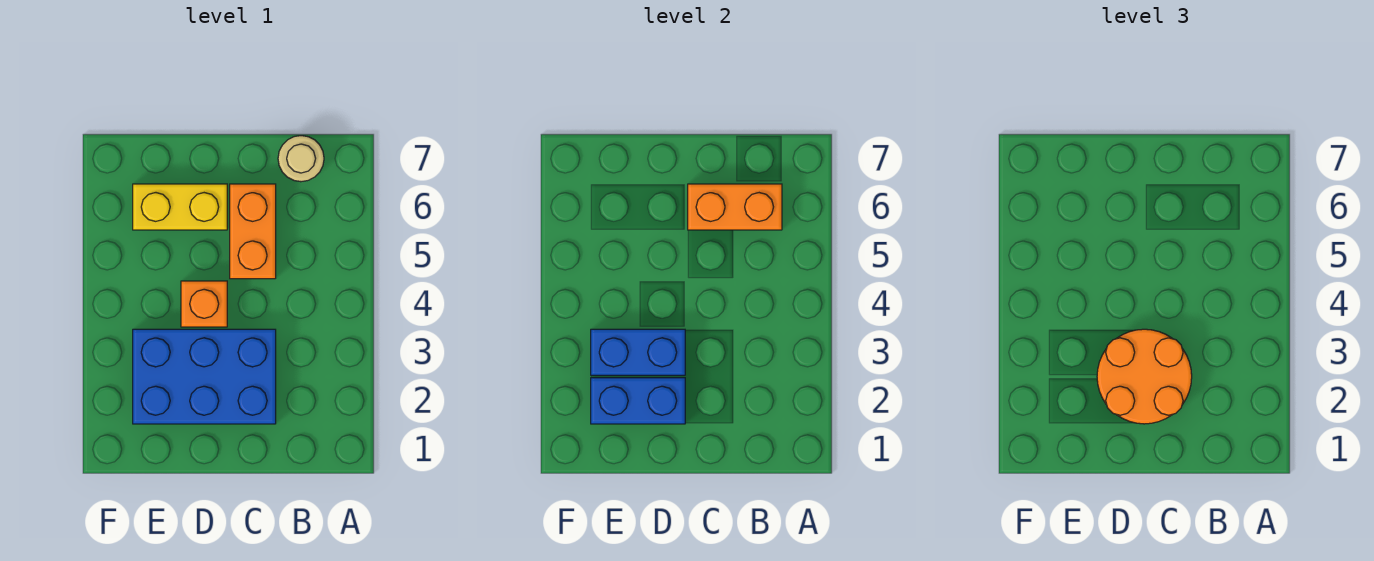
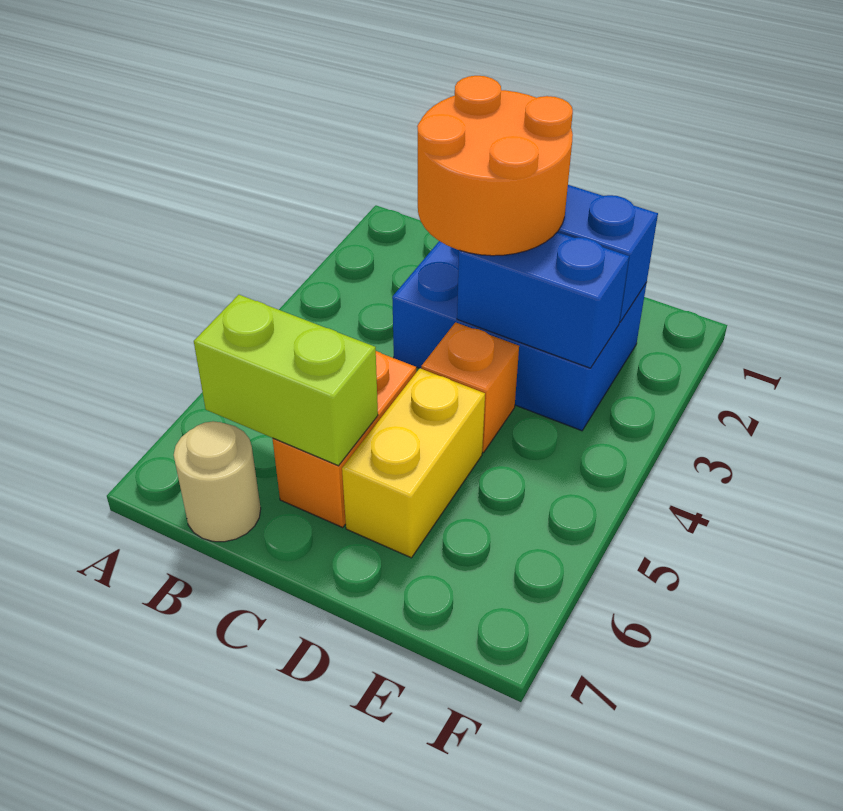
orange brick B6:C6 level 2 -> lime brick B6:C6 level 2
yellow brick D6:E6 level 1 -> yellow brick D5:D6 level 1

